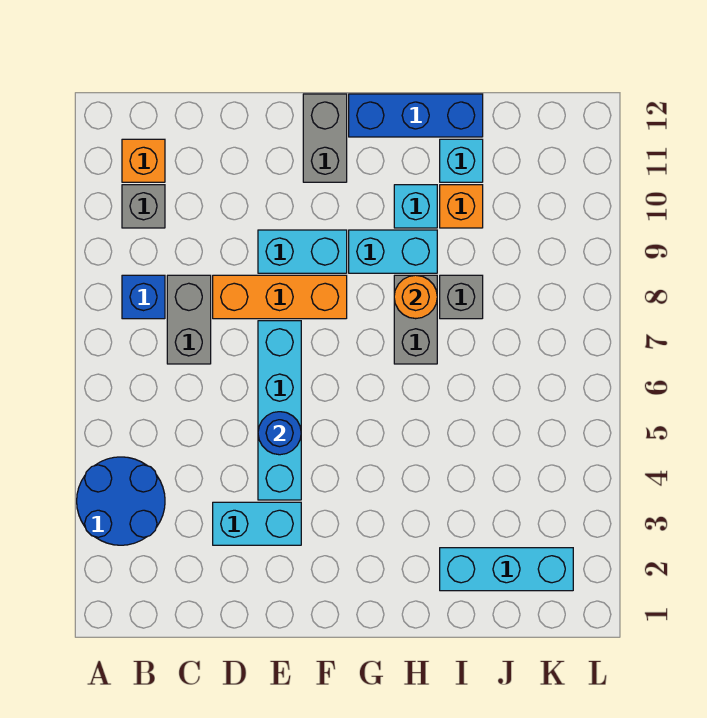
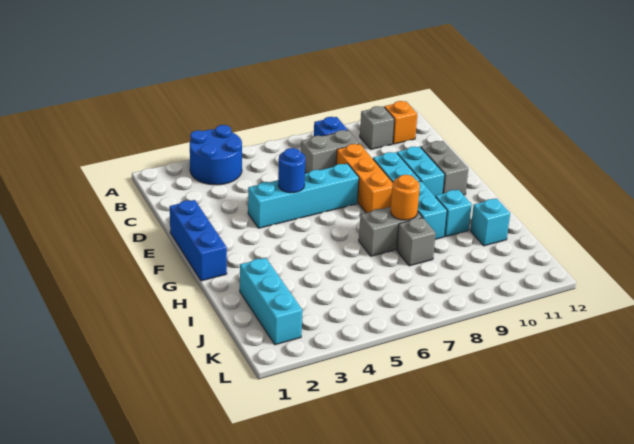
cyan brick D3:E3 level 1 -> cyan brick E10:F10 level 1
grey brick F11:F12 level 1 -> grey brick E11:F11 level 1
blue brick G12:I12 level 1 -> blue brick E1:G1 level 1
orange brick I10 level 1 -> none

